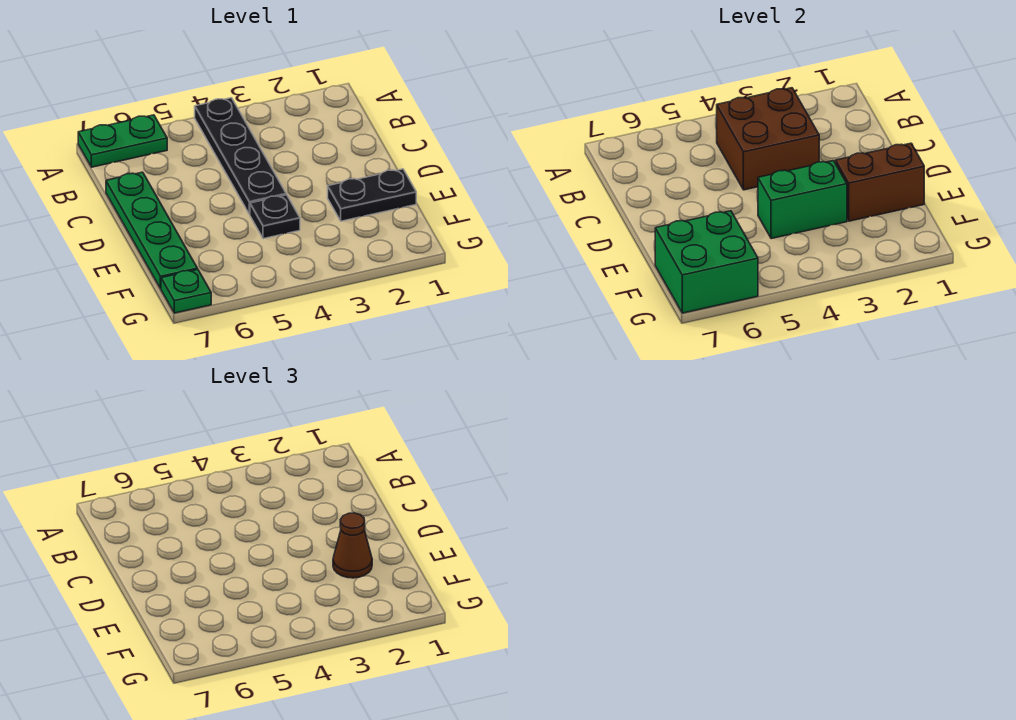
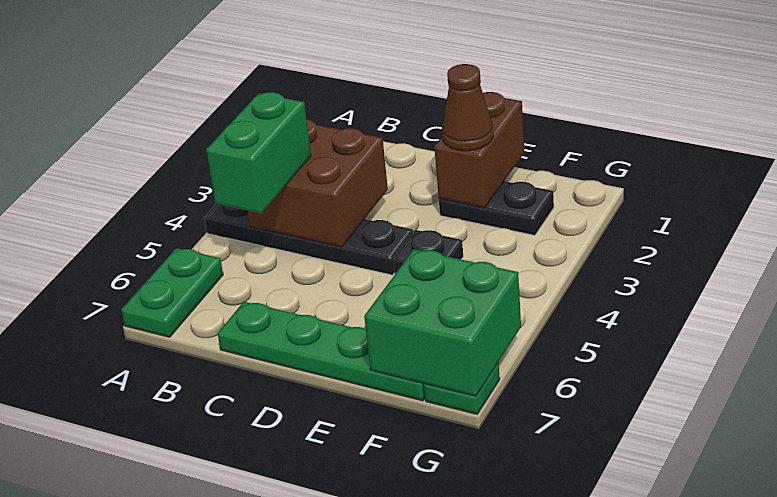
black plate E1:E2 level 1 -> black plate E2:F2 level 1
green brick E3:E4 level 2 -> green brick B4:B5 level 3

